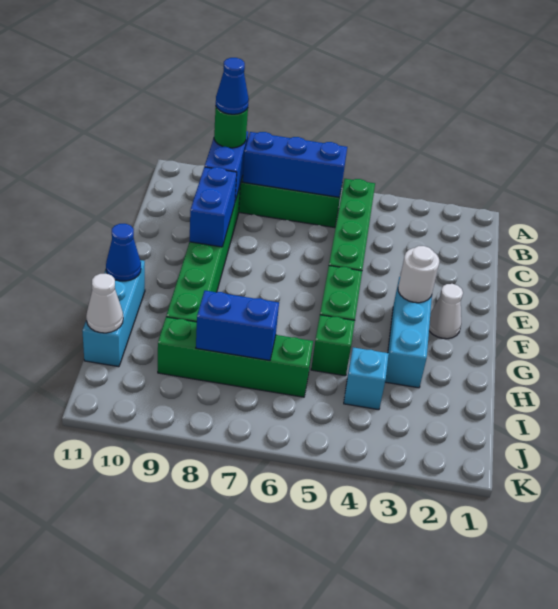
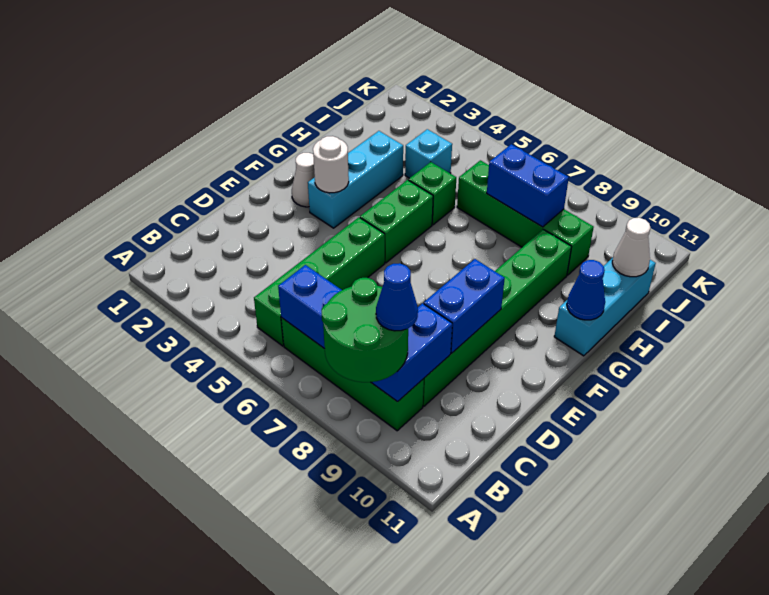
green round brick B9 level 3 -> green round brick A8:B9 level 3

